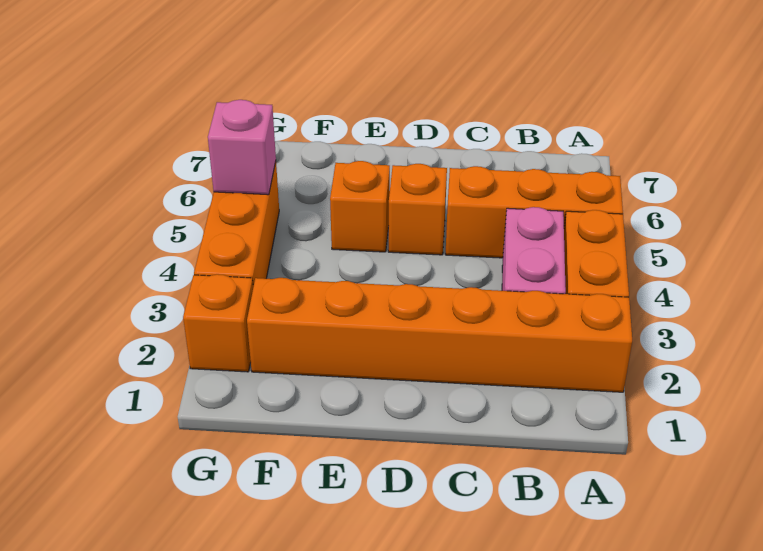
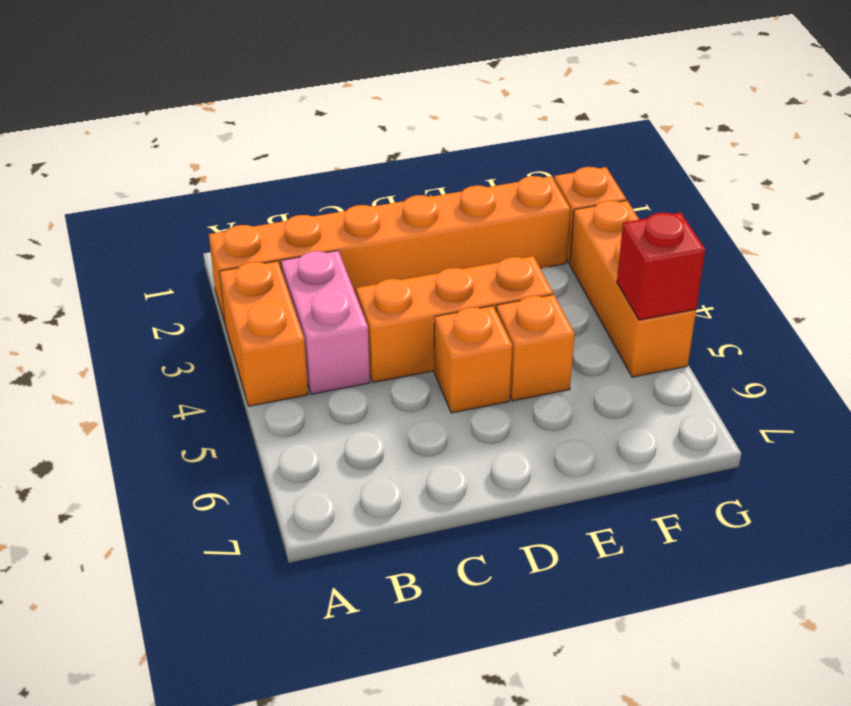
orange brick A5:C5 level 1 -> orange brick C4:E4 level 1
pink brick G5 level 2 -> red brick G5 level 2

